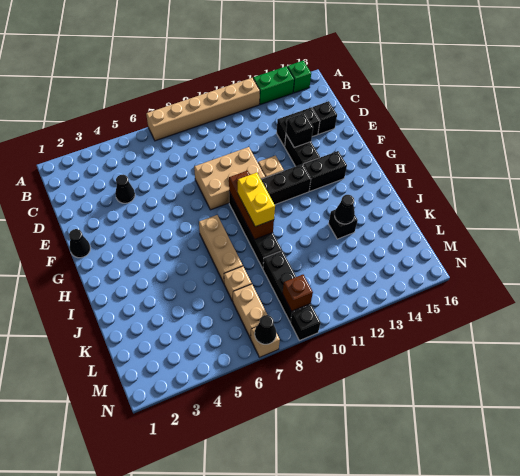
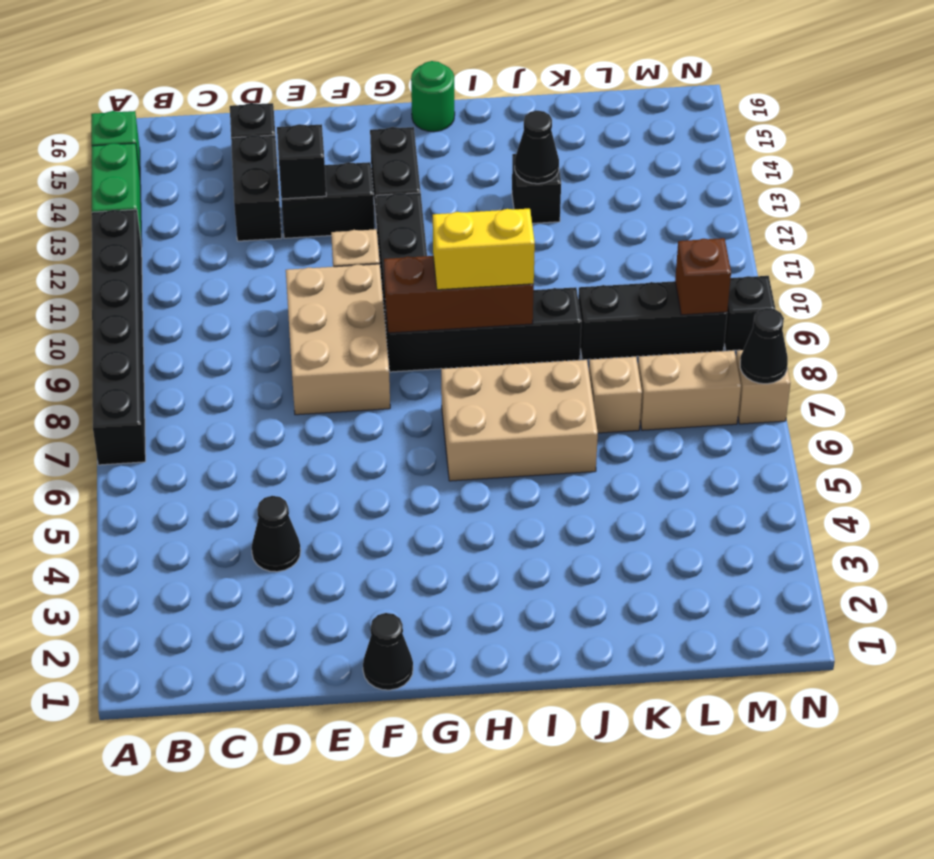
tan brick A7:A12 level 1 -> black brick A7:A12 level 1
tan brick H7:J7 level 1 -> tan brick H6:J7 level 1
none -> green round brick H16 level 1

